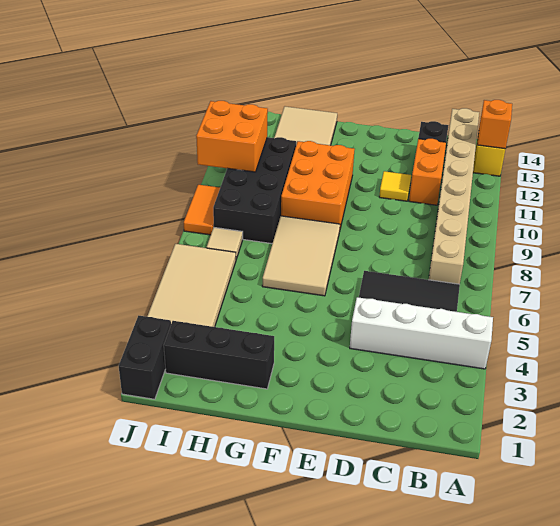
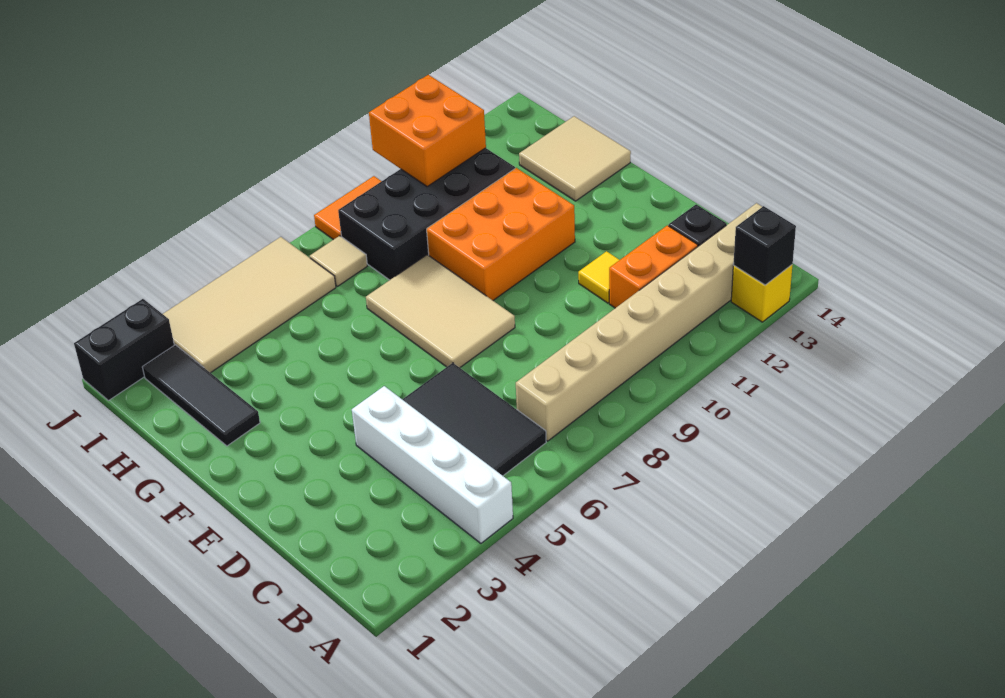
orange brick A13 level 2 -> black brick A13 level 2
tan tile F6:G8 level 1 -> tan tile E7:G8 level 1
black brick G2:I2 level 1 -> black tile G2:I2 level 1

